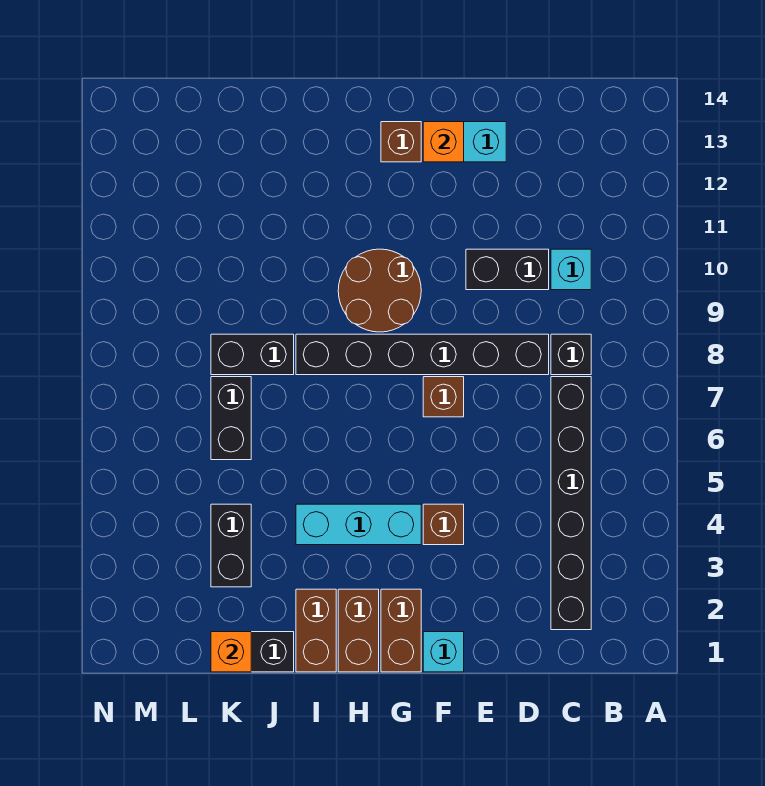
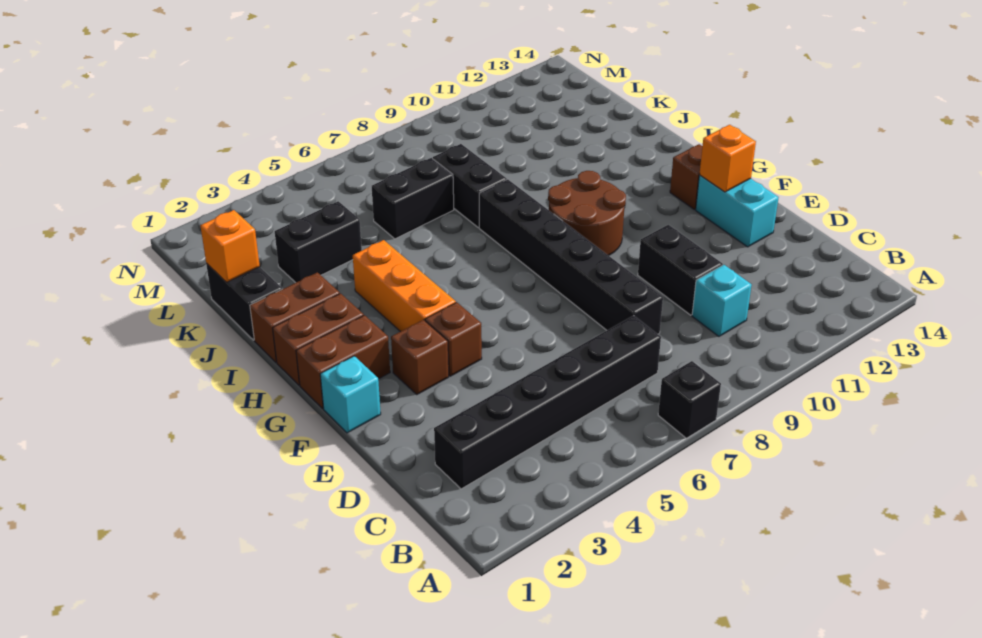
black brick C8 level 1 -> black brick A7 level 1
brown brick F7 level 1 -> brown brick F3 level 1
cyan brick G4:I4 level 1 -> orange brick G4:I4 level 1

